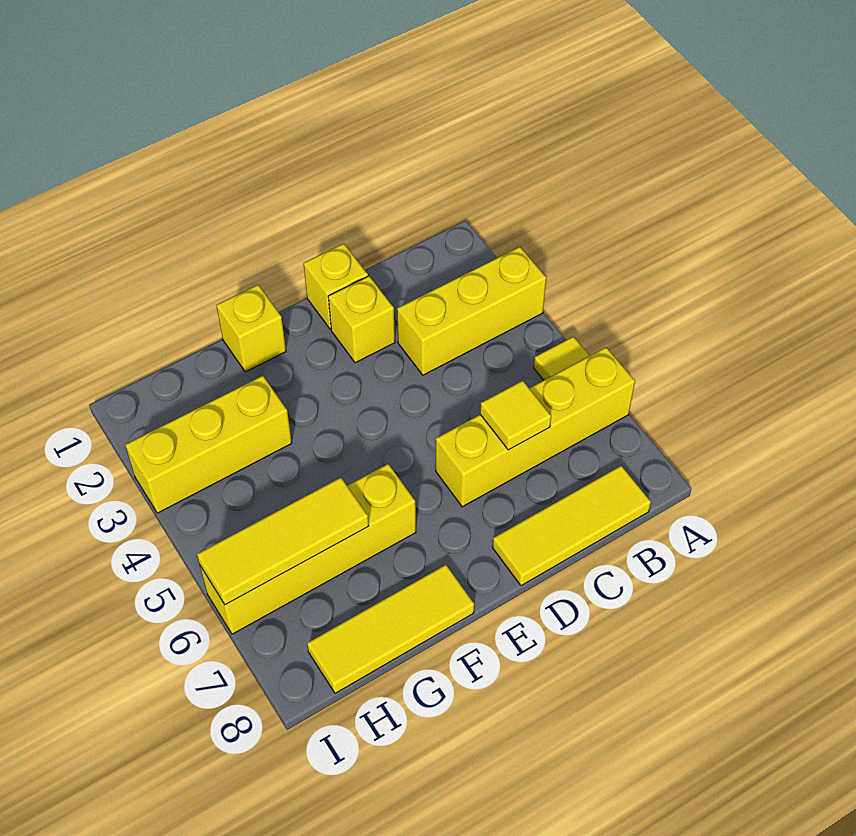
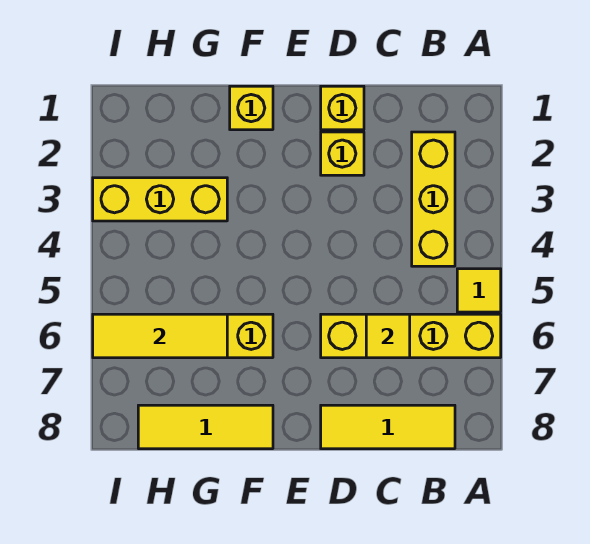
yellow brick A3:C3 level 1 -> yellow brick B2:B4 level 1

